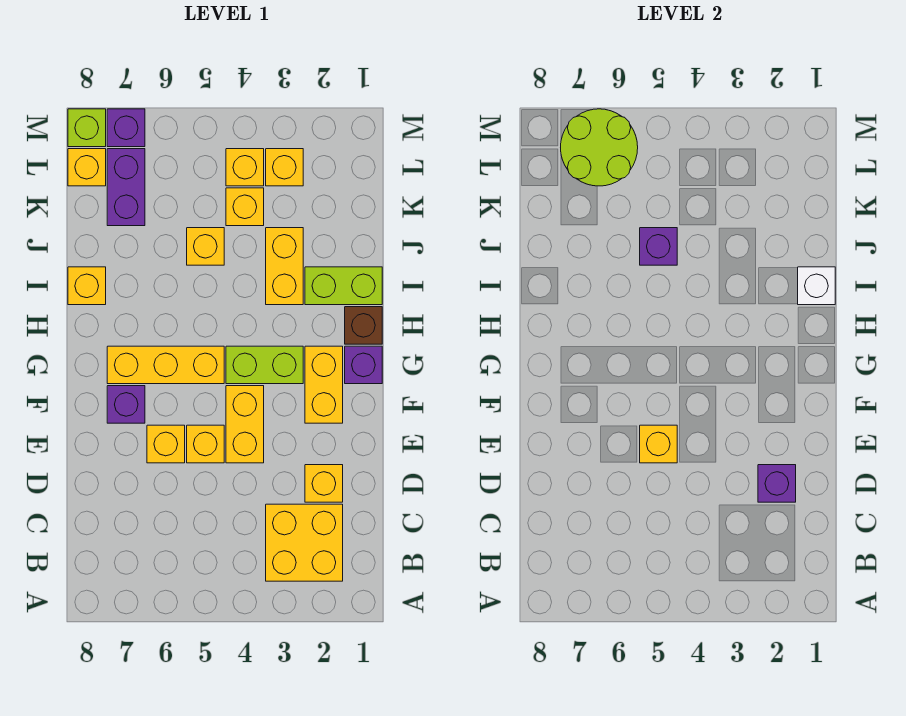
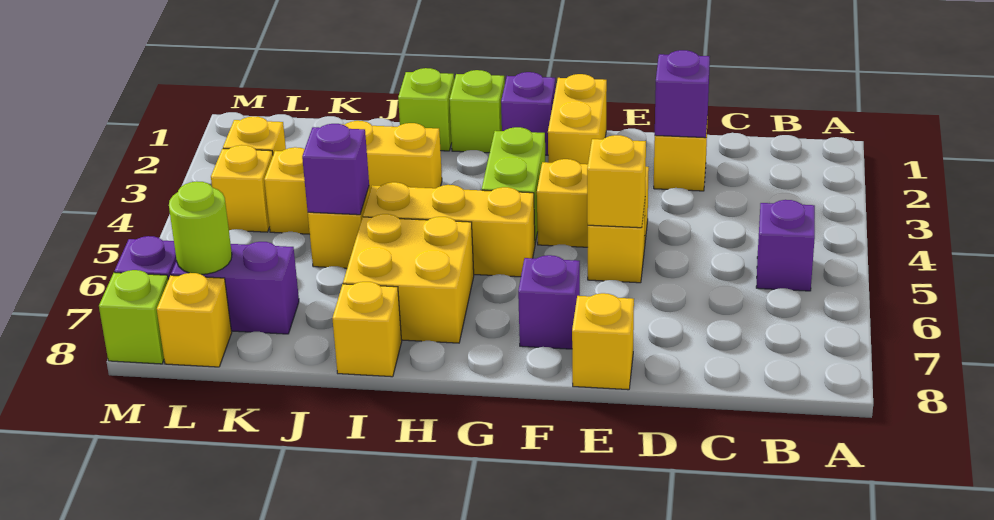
yellow brick B2:C3 level 1 -> yellow brick H6:I7 level 1
none -> purple brick B5 level 1
yellow brick E6 level 1 -> yellow brick E8 level 1
yellow brick F2:G2 level 1 -> yellow brick F1:F2 level 1
yellow brick G5:G7 level 1 -> yellow brick G5:I5 level 1
brown brick H1 level 1 -> lime brick H1 level 1
lime brick I1:I2 level 1 -> lime brick I1 level 1
white brick I1 level 2 -> none
lime round brick L6:M7 level 2 -> lime round brick L7 level 2

